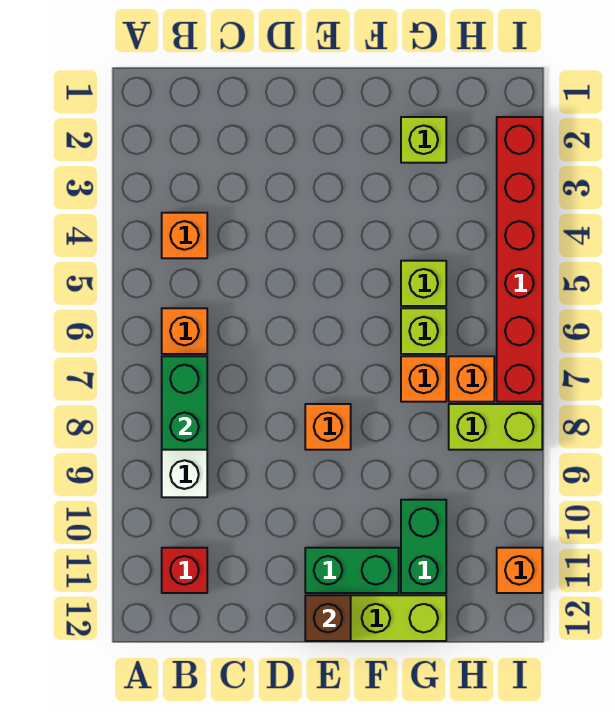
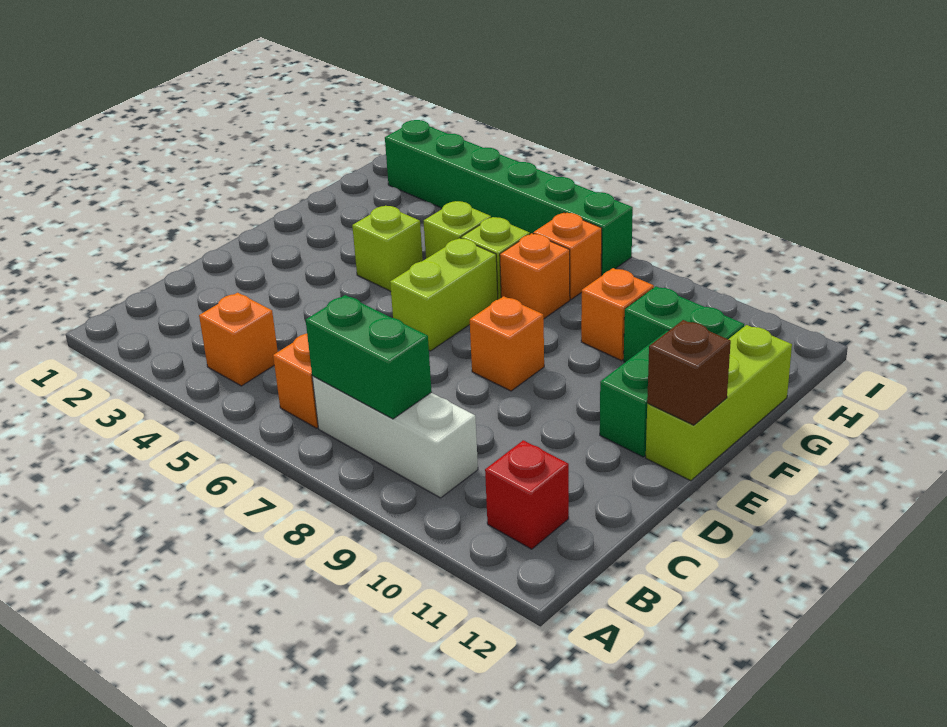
lime brick G2 level 1 -> lime brick F4 level 1
lime brick H8:I8 level 1 -> lime brick E6:F6 level 1
red brick I2:I7 level 1 -> green brick I2:I7 level 1
orange brick I11 level 1 -> orange brick G9 level 1

